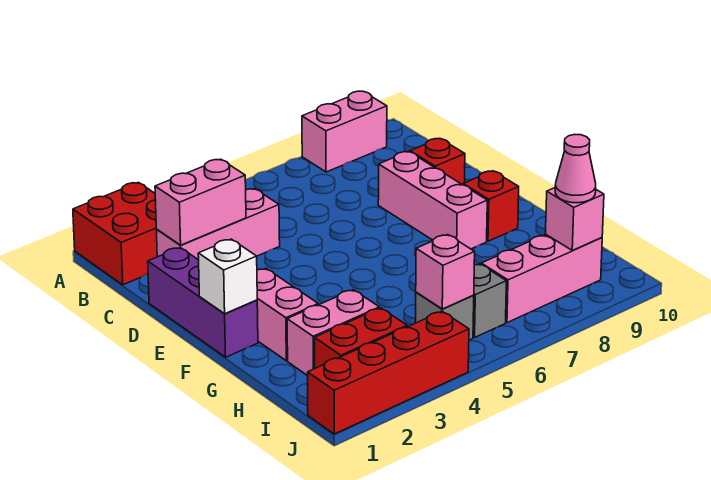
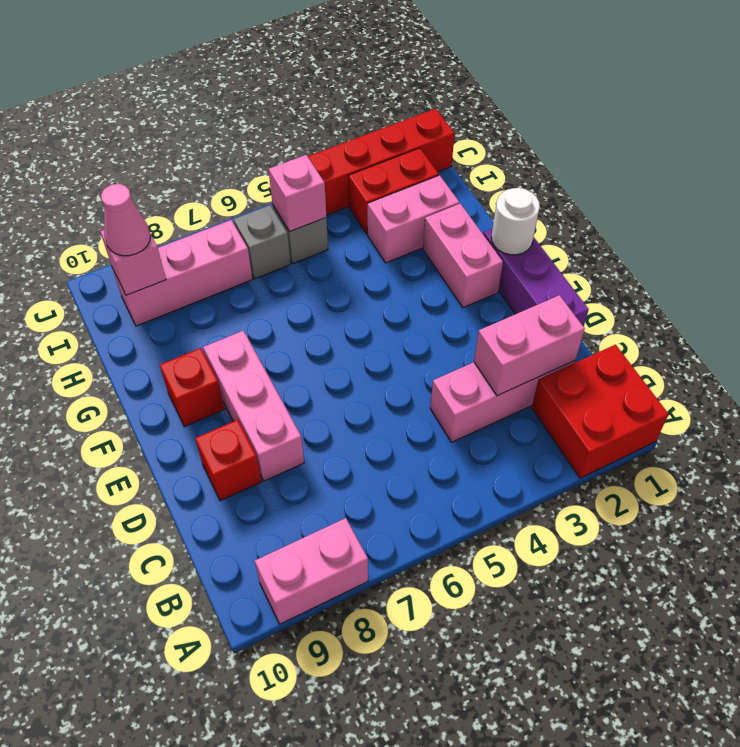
white brick F1 level 2 -> white round brick F1 level 2

